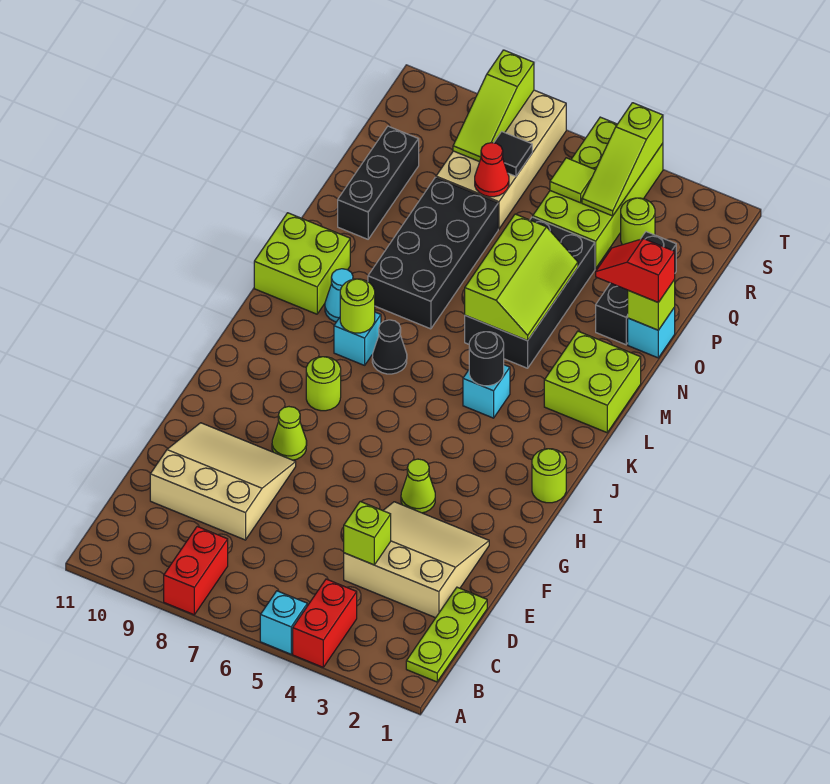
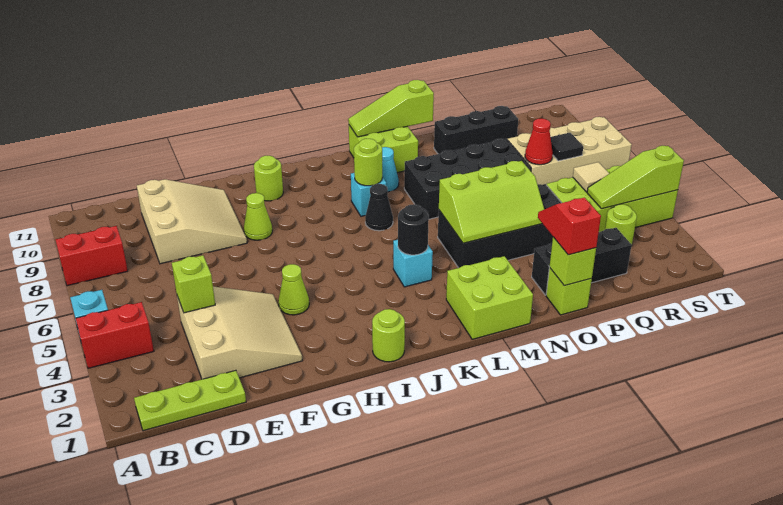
lime round brick I8 level 1 -> lime round brick H10 level 1
cyan brick O1 level 1 -> lime brick O1 level 1
lime tile R5 level 2 -> tan tile R5 level 2
lime slope R8:T8 level 2 top T -> lime slope L11:N11 level 2 top N

